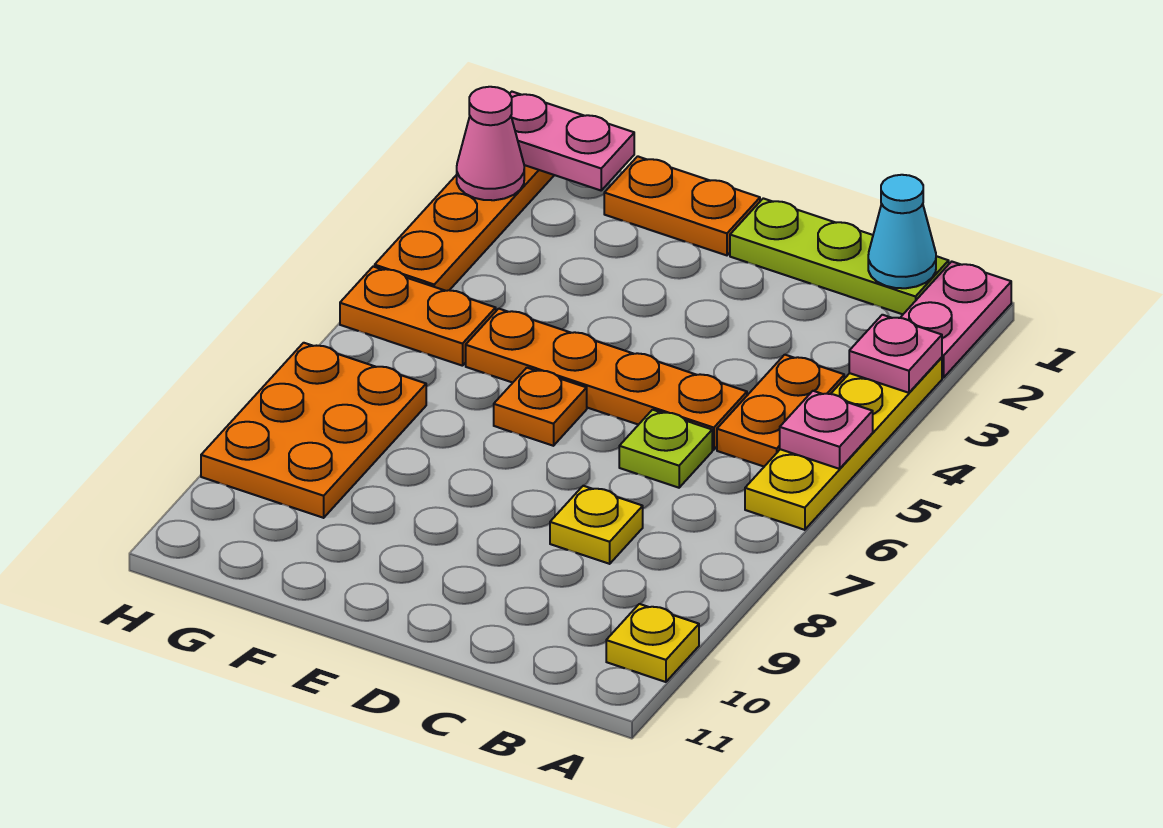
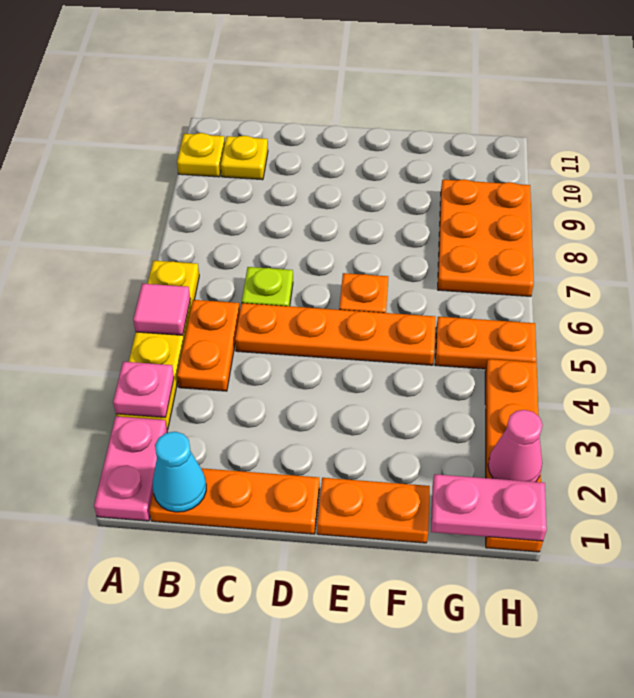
pink plate A5 level 2 -> pink tile A5 level 2
lime plate B1:D1 level 1 -> orange plate B1:D1 level 1
yellow plate C8 level 1 -> yellow plate B10 level 1

